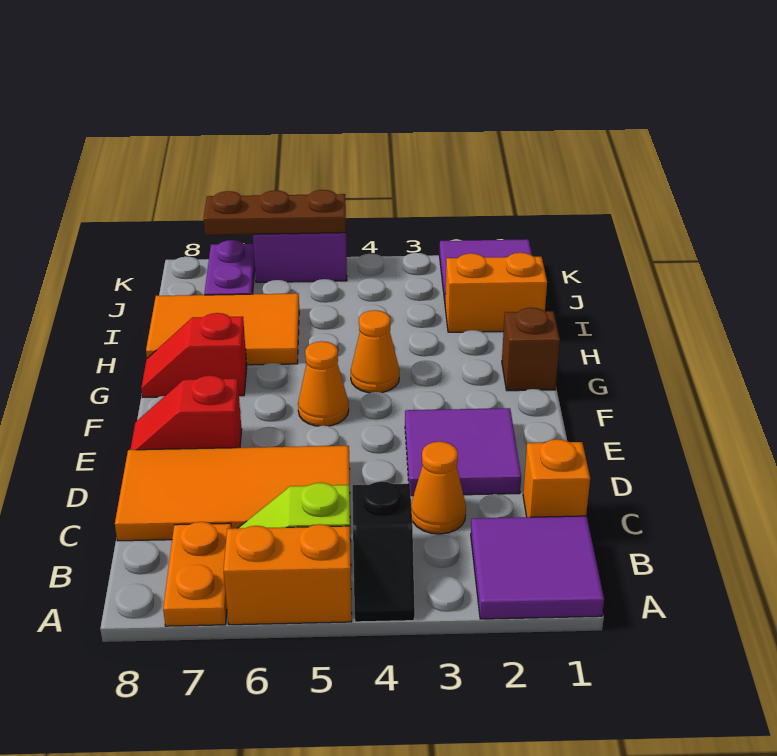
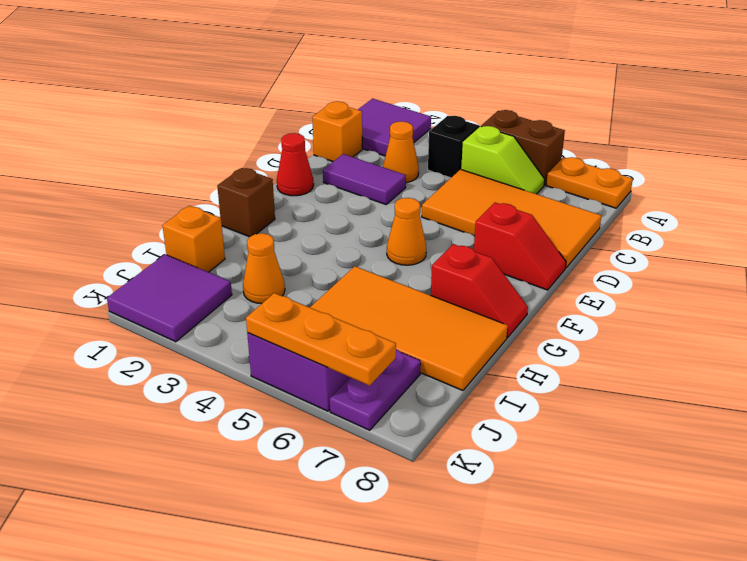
orange brick A5:A6 level 1 -> brown brick A5:A6 level 1
orange plate A7:B7 level 1 -> orange plate A7:A8 level 1
purple tile D2:E3 level 1 -> purple tile D2:D3 level 1
none -> red cone E1 level 1
orange cone G4 level 1 -> orange cone I3 level 1
orange tile H6:I8 level 1 -> orange tile H5:I8 level 1
orange brick I1:I2 level 1 -> orange brick I1 level 1
brown plate K5:K7 level 2 -> orange plate K5:K7 level 2

